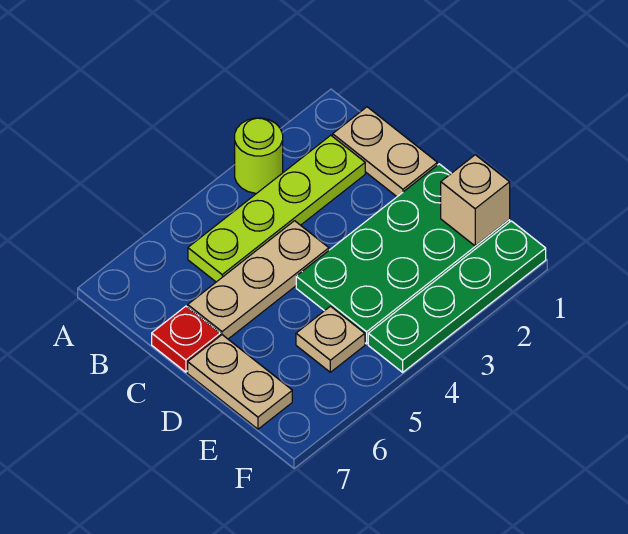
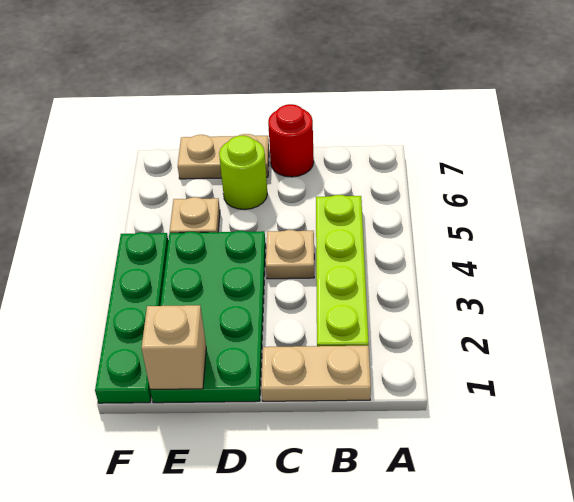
lime round brick A3 level 1 -> lime round brick D6 level 1
tan plate C4:C6 level 1 -> tan plate C4 level 1
red plate C7 level 1 -> red round brick C7 level 1

